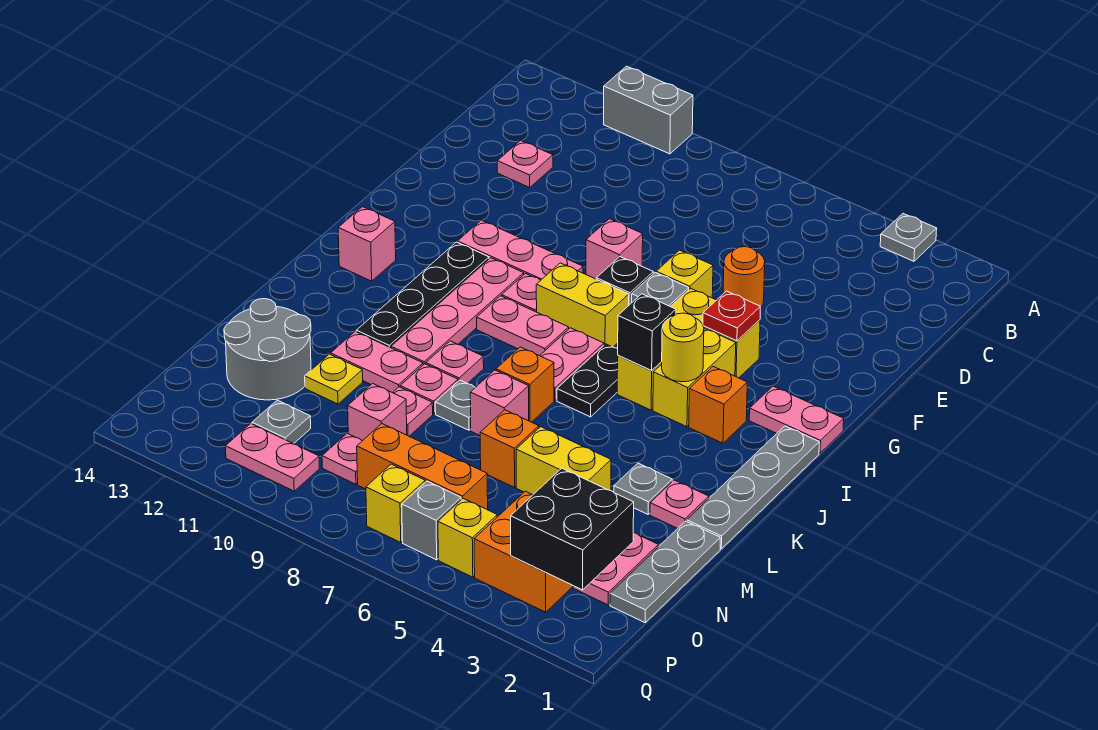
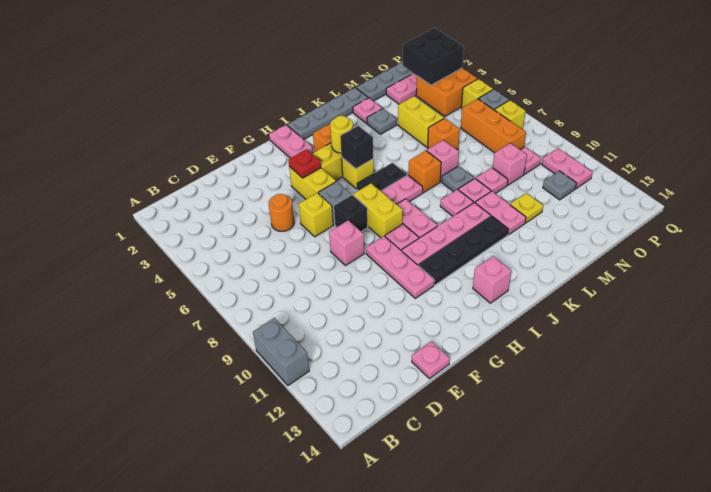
grey plate A3 level 1 -> none
pink plate D12 level 1 -> pink plate E14 level 1
grey round brick M12:N13 level 1 -> none

